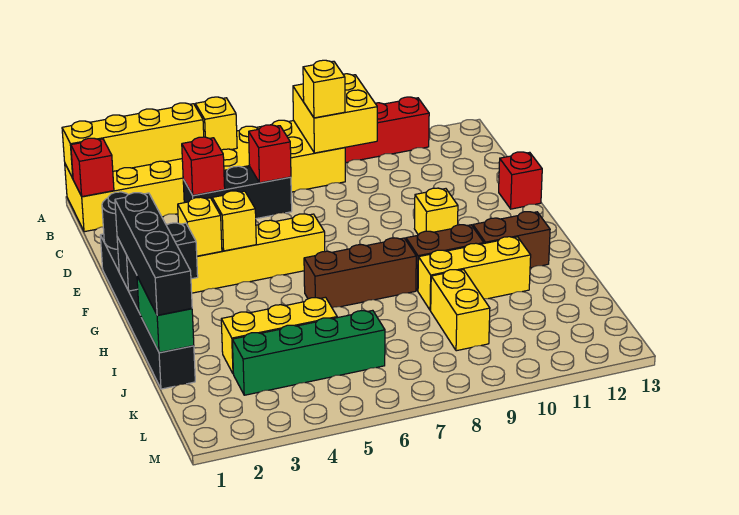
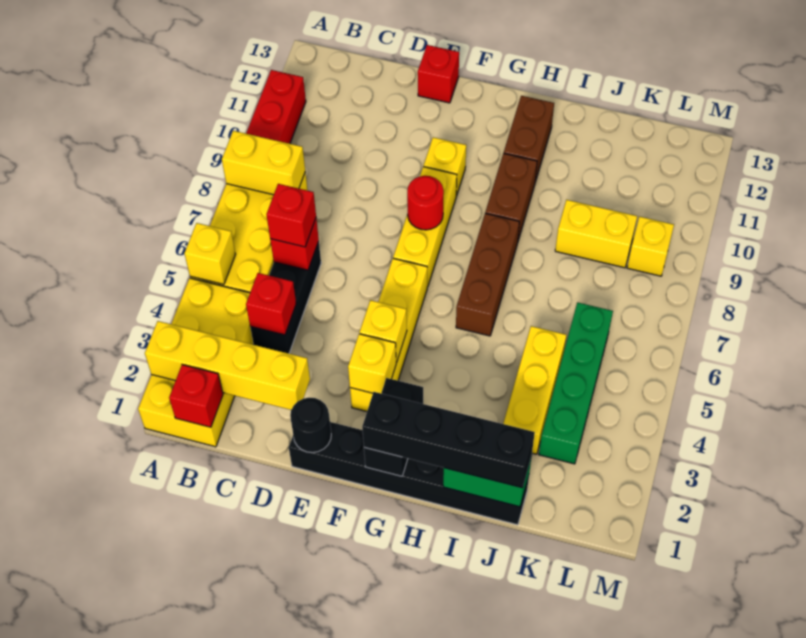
yellow brick A1:A4 level 2 -> yellow brick A2:D2 level 2
yellow brick A8:B9 level 2 -> yellow brick A8:B8 level 2
yellow brick B8 level 3 -> yellow brick L9 level 1
none -> red brick C6 level 3
none -> red round brick F8 level 2
yellow brick I9:I11 level 1 -> yellow brick F7:F9 level 1

